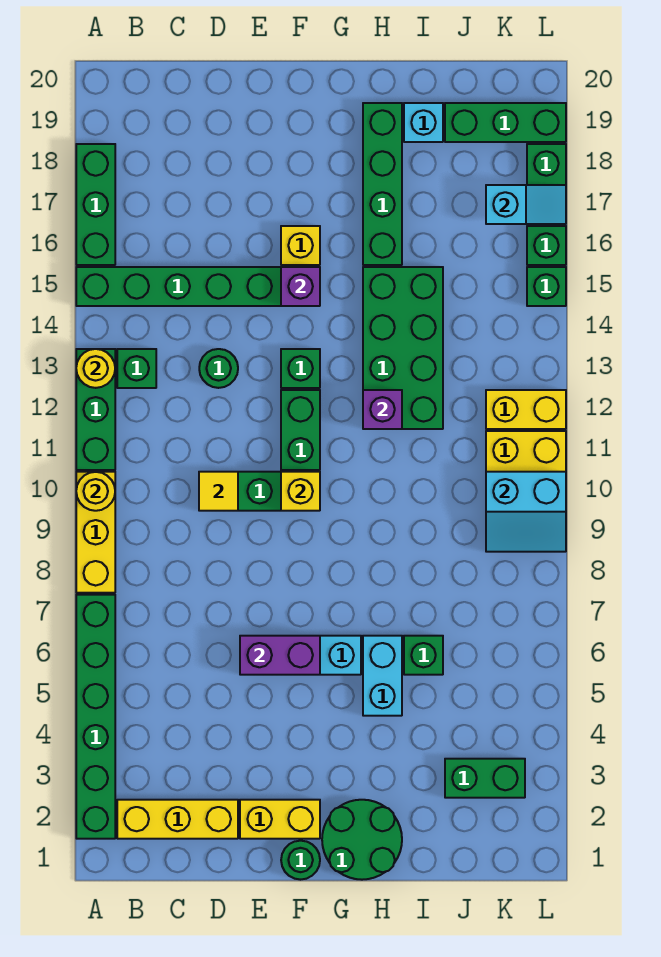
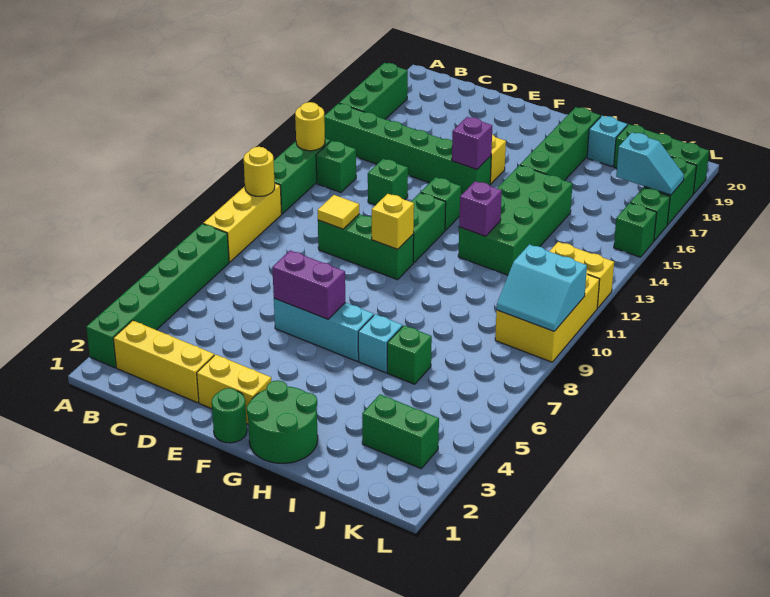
green round brick D13 level 1 -> green brick D13 level 1
cyan brick H5:H6 level 1 -> cyan brick H6 level 1

